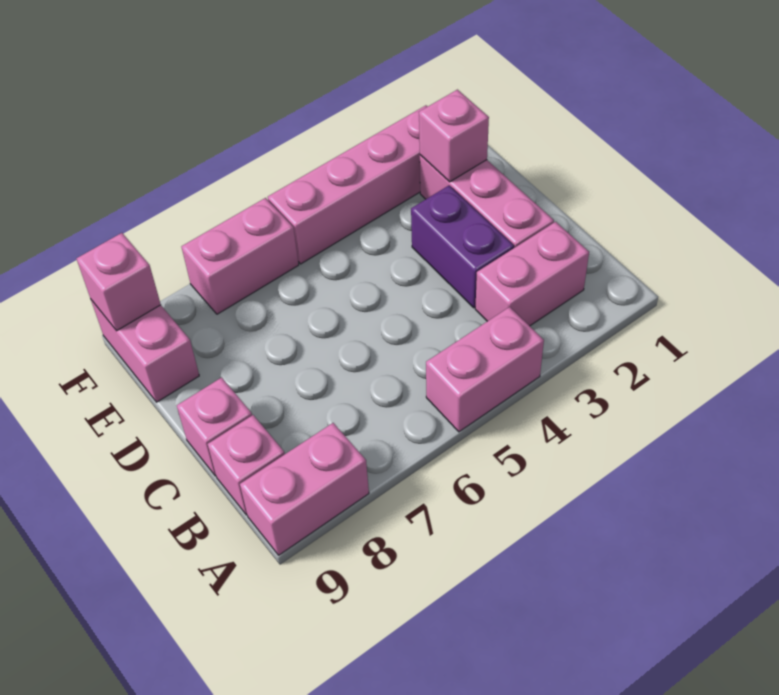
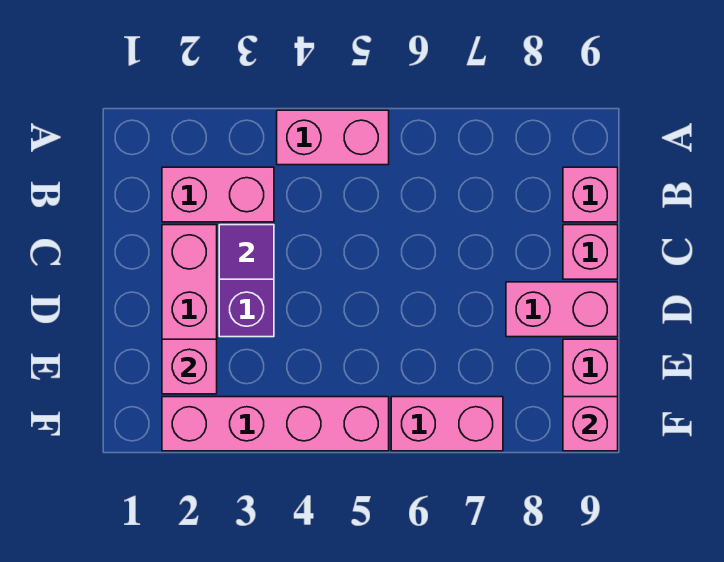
pink brick A8:A9 level 1 -> pink brick D8:D9 level 1
none -> purple tile C3 level 2

